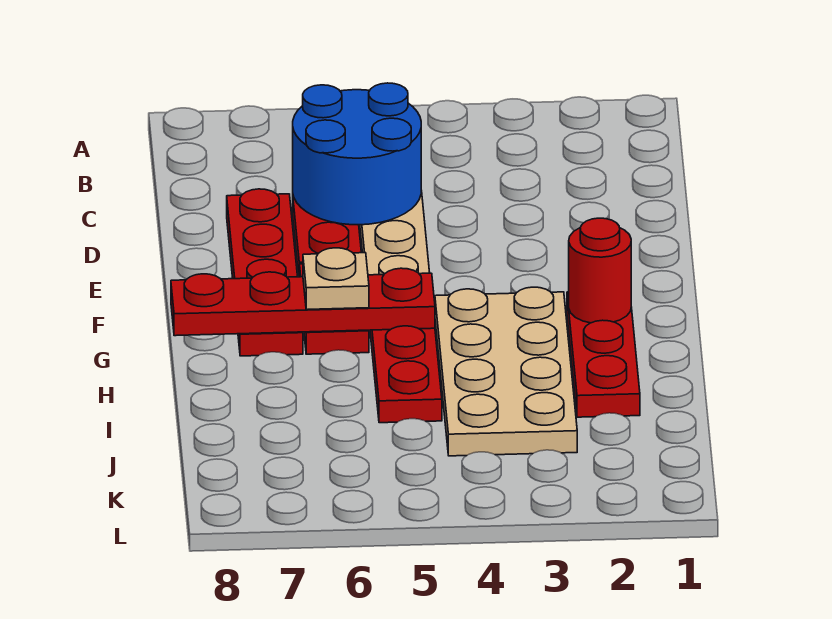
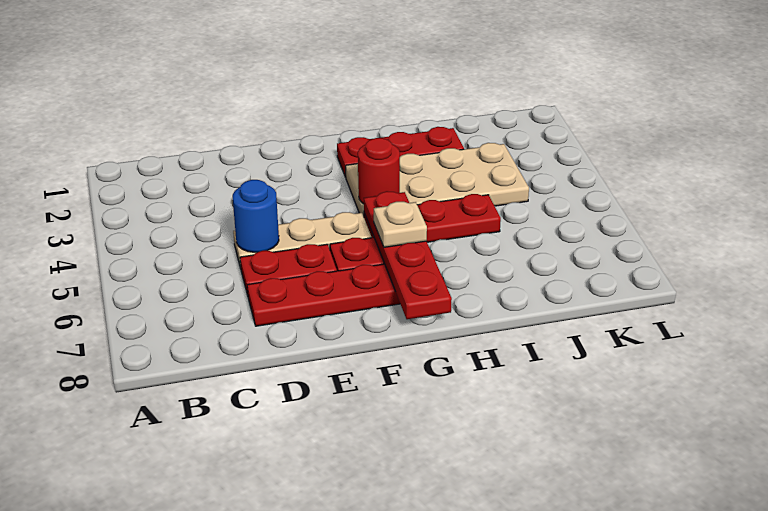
blue round brick C5:D6 level 2 -> blue round brick D5 level 2
red round brick G2 level 2 -> red round brick G4 level 2

